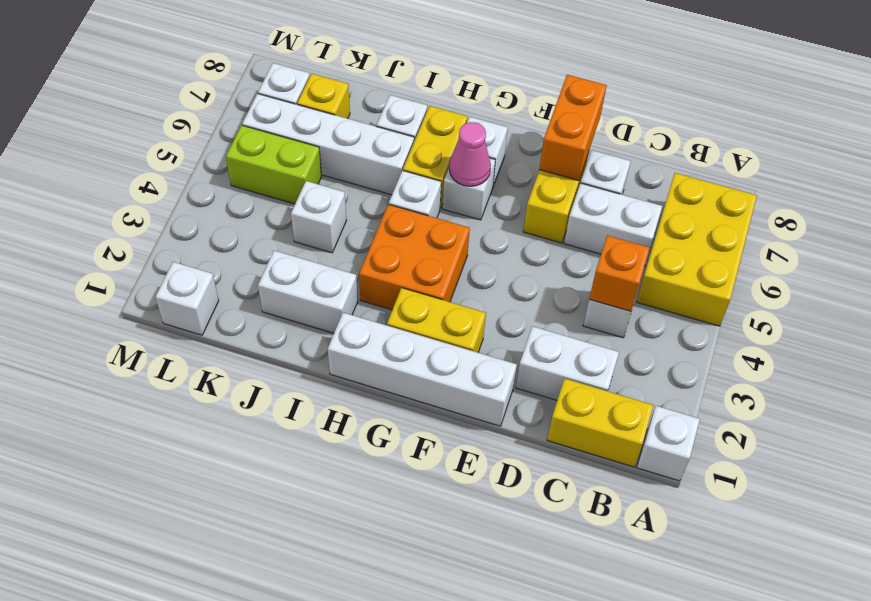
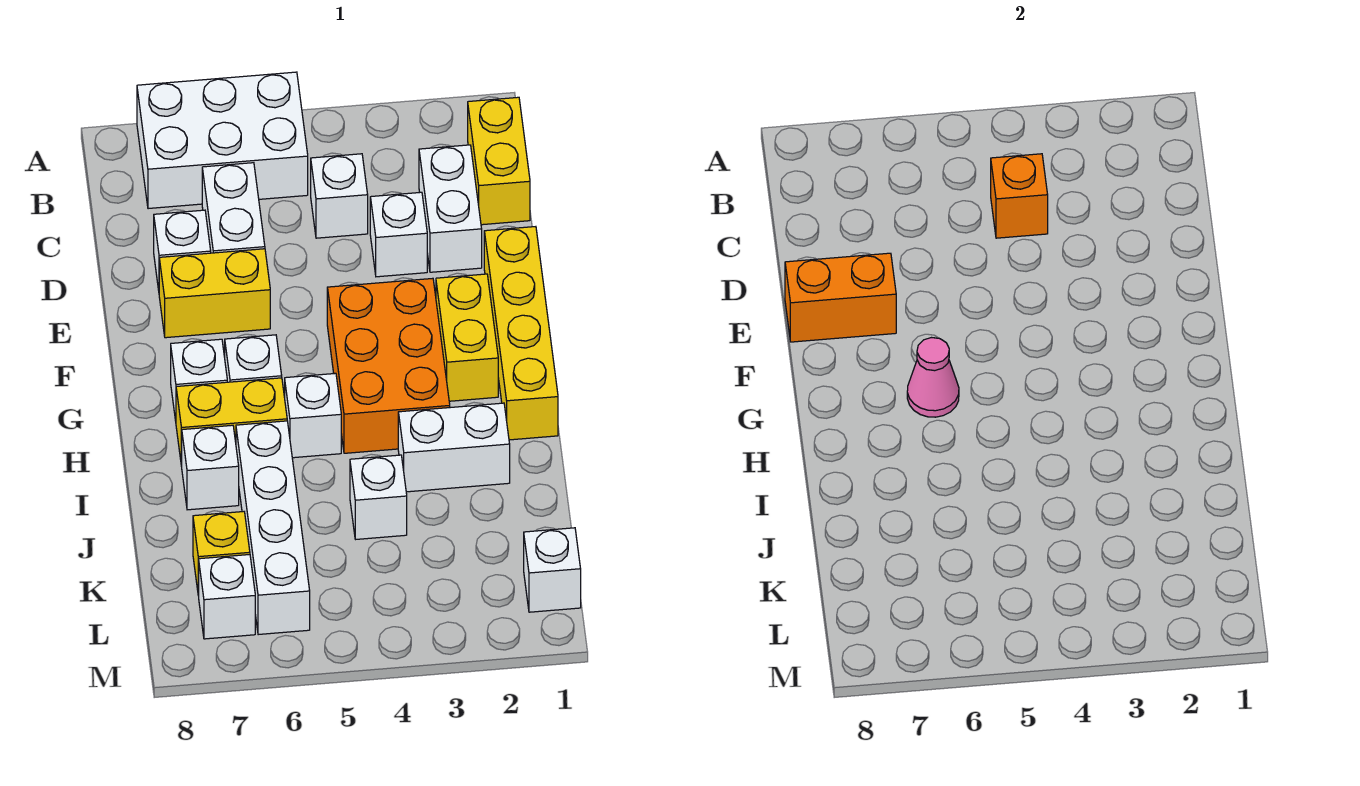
white brick A1 level 1 -> white brick D3 level 1
yellow brick A5:B7 level 1 -> white brick A5:B7 level 1
white brick E1:H1 level 1 -> yellow brick E1:H1 level 1
orange brick G3:H4 level 1 -> orange brick F3:H4 level 1
white brick I2:J2 level 1 -> white brick I2:I3 level 1
lime brick K5:L5 level 1 -> none

